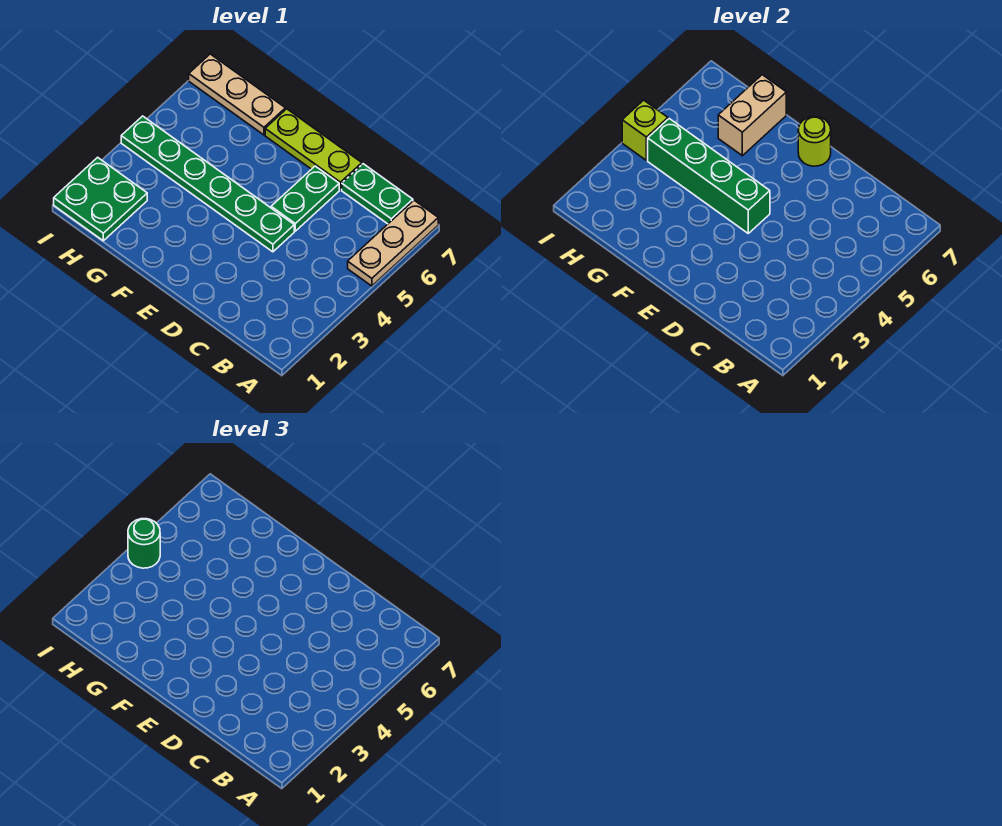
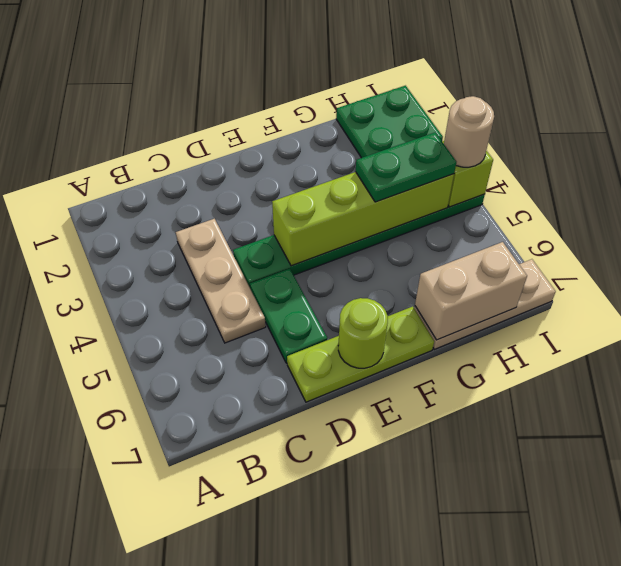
tan plate A5:A7 level 1 -> tan plate C3:C5 level 1
green plate B7:C7 level 1 -> green plate G4:H4 level 3
green brick E4:H4 level 2 -> lime brick E4:H4 level 2
tan brick G6:G7 level 2 -> tan brick G7:H7 level 2
green round brick I4 level 3 -> tan round brick I4 level 3

